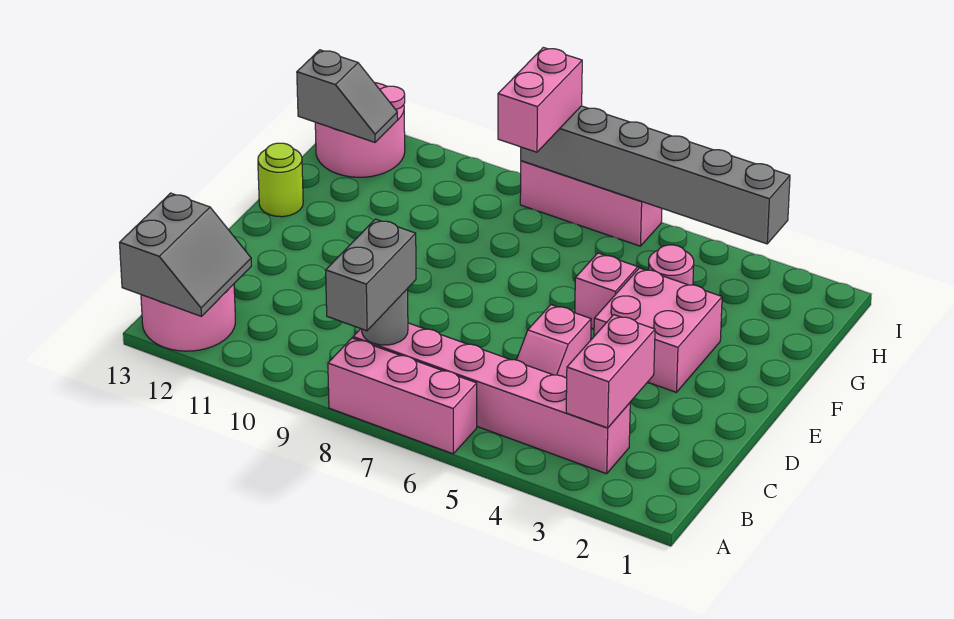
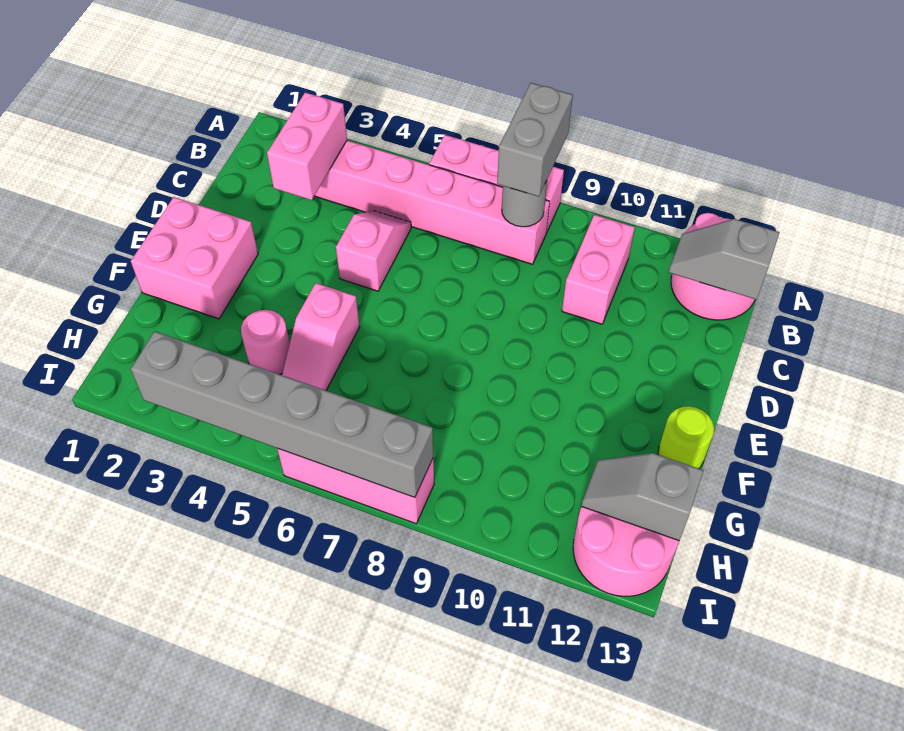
grey slope A12:B13 level 2 top 13 -> grey slope B12:B13 level 2 top 13
pink brick E3:F4 level 1 -> pink brick E1:F2 level 1
pink brick H8:I8 level 3 -> pink brick B10:C10 level 1

